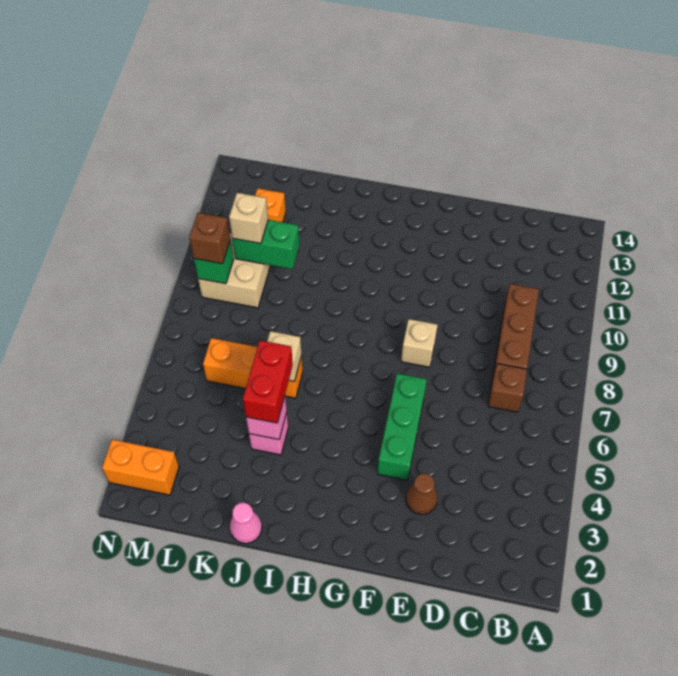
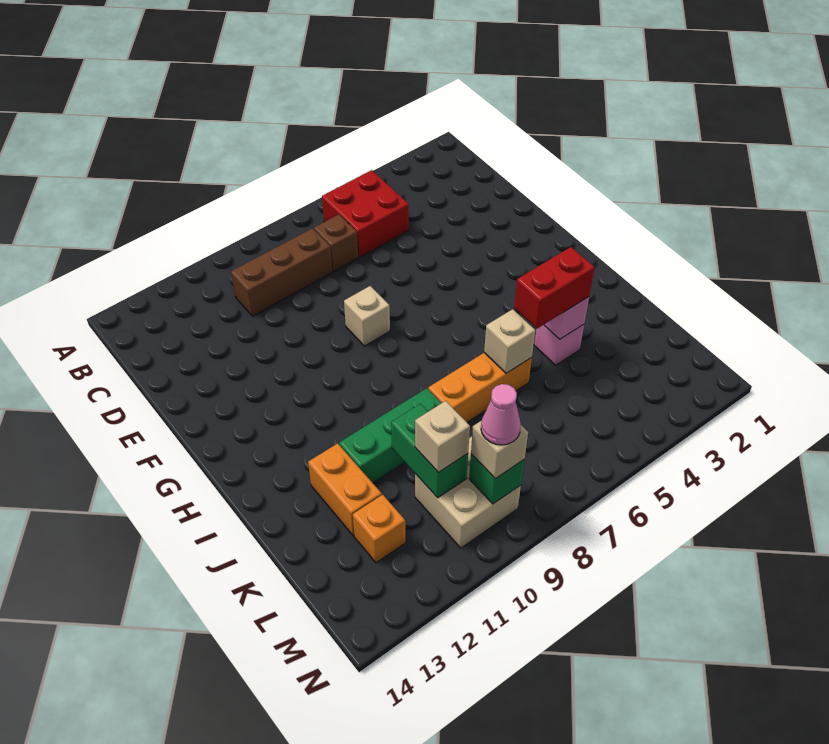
none -> red brick B5:C6 level 1
brown cone E3 level 1 -> none
green brick F4:F6 level 1 -> green brick J9:J11 level 1
pink cone J1 level 1 -> pink cone M9 level 4
orange brick J6:L6 level 1 -> orange brick J6:J8 level 1
orange brick M2:N2 level 1 -> orange brick J12:K12 level 1
brown brick M9 level 3 -> tan brick M9 level 3

